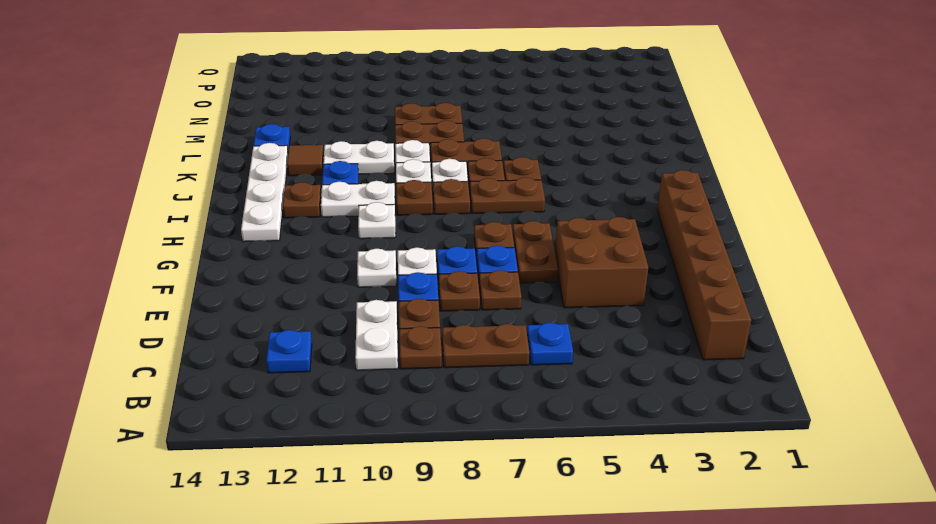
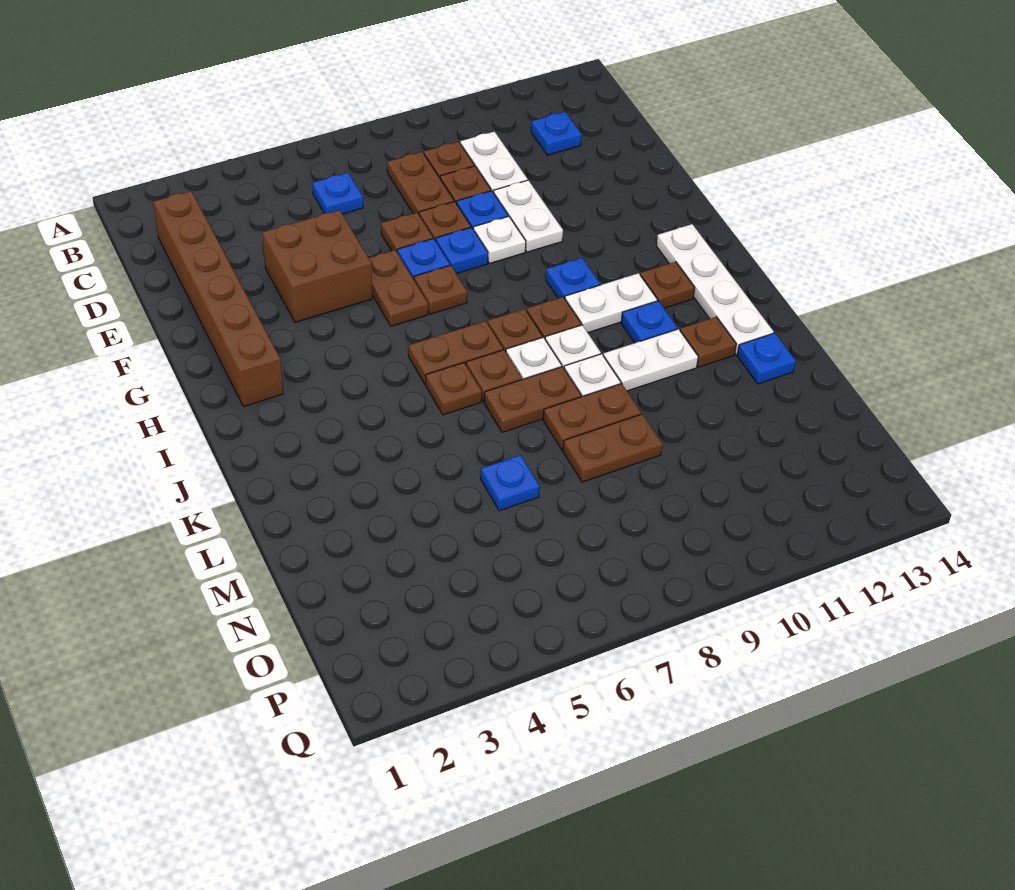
brown plate C7:C8 level 1 -> brown plate C8:D8 level 1
white plate F10 level 1 -> white plate E10:F10 level 1
white plate H10 level 1 -> blue plate H10 level 1
brown tile K12 level 1 -> brown plate K12 level 1
none -> blue plate M6 level 1

